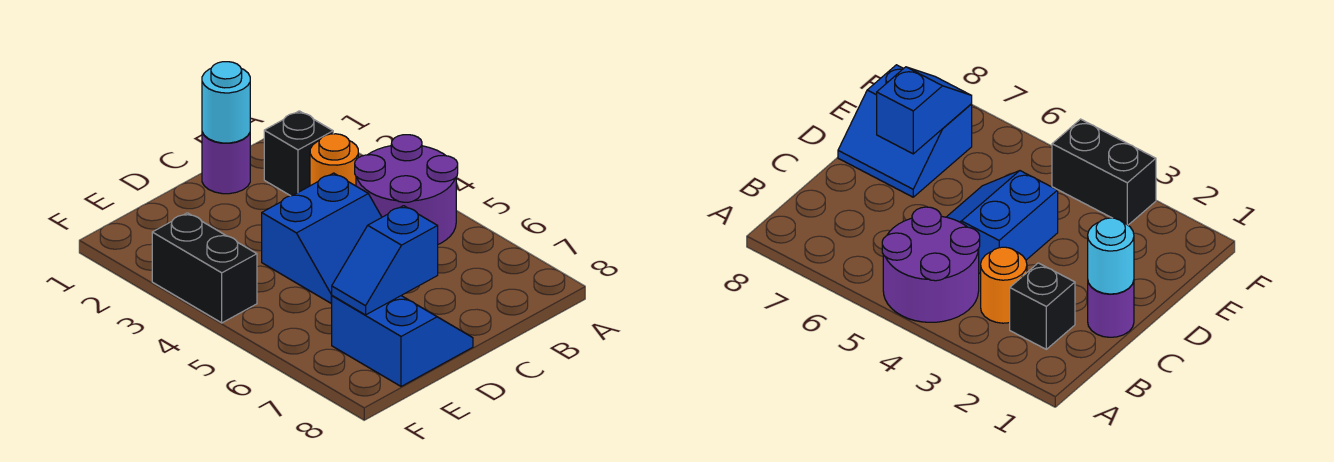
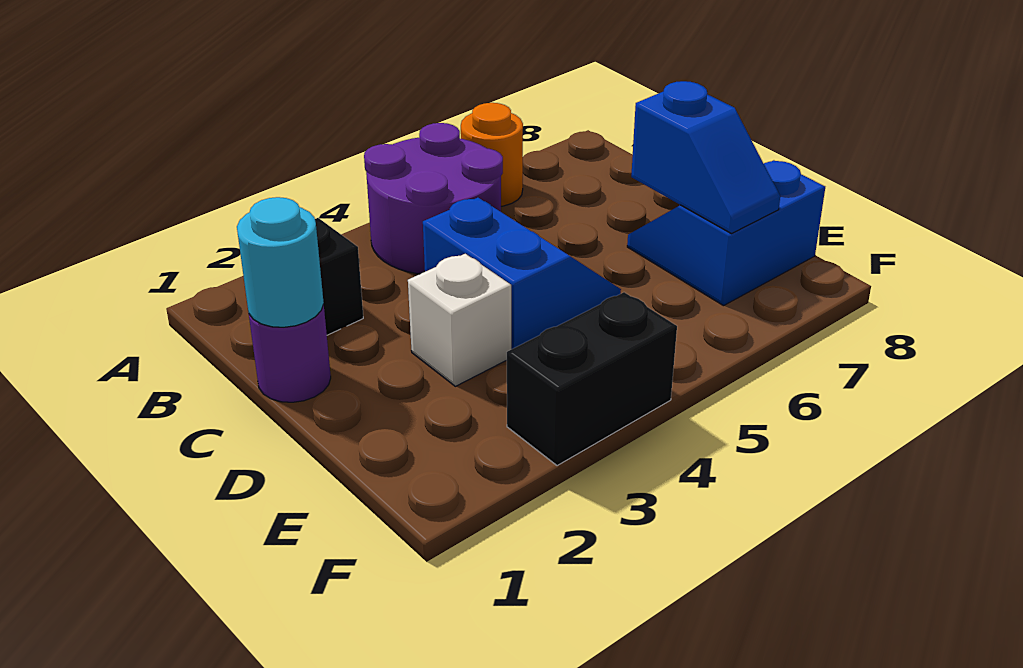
orange round brick B3 level 1 -> orange round brick A6 level 1
none -> white brick D3 level 1

